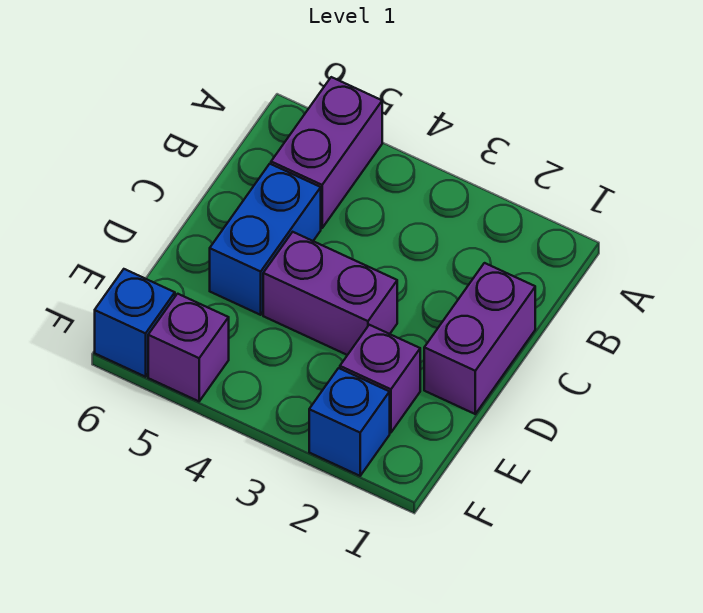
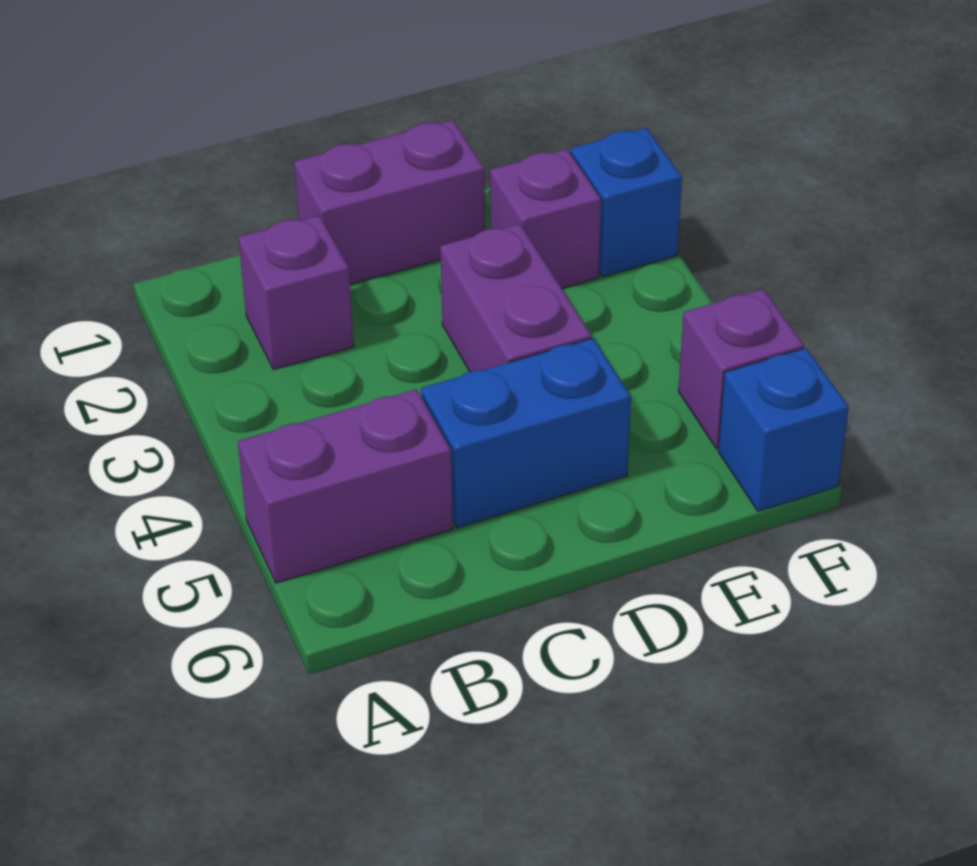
none -> purple brick B2 level 1

